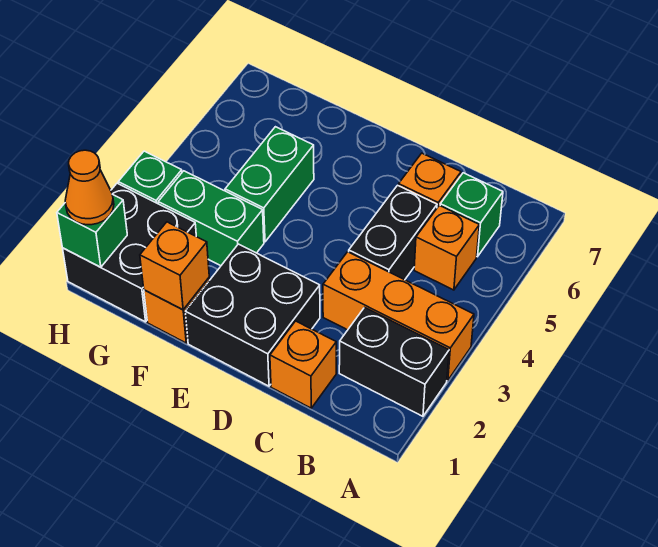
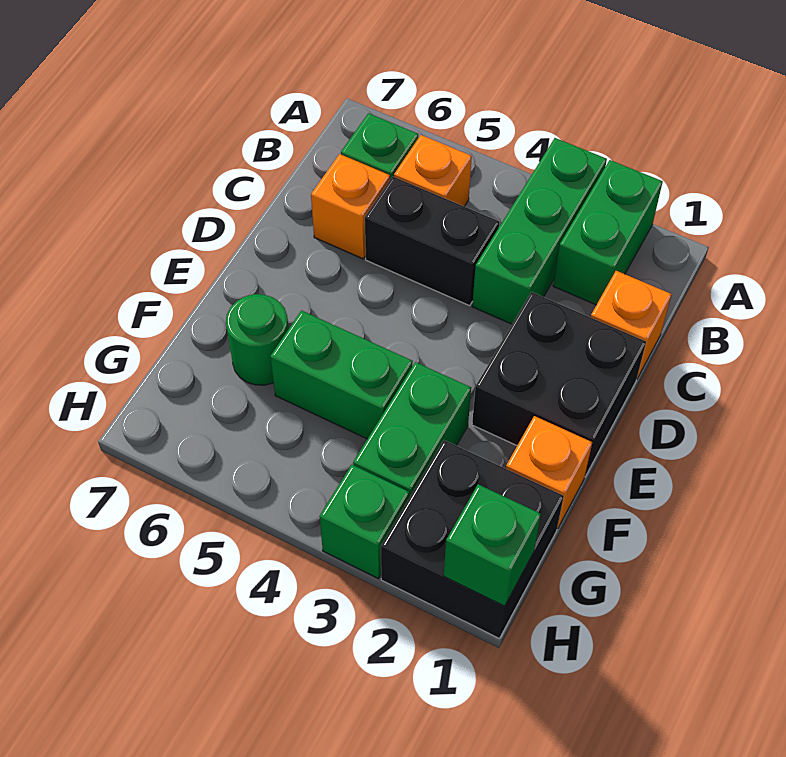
black brick A2:B2 level 1 -> green brick A2:B2 level 1
orange brick A3:C3 level 1 -> green brick A3:C3 level 1
orange brick F1 level 2 -> none
none -> green round brick F6 level 1
orange cone H1 level 3 -> none

